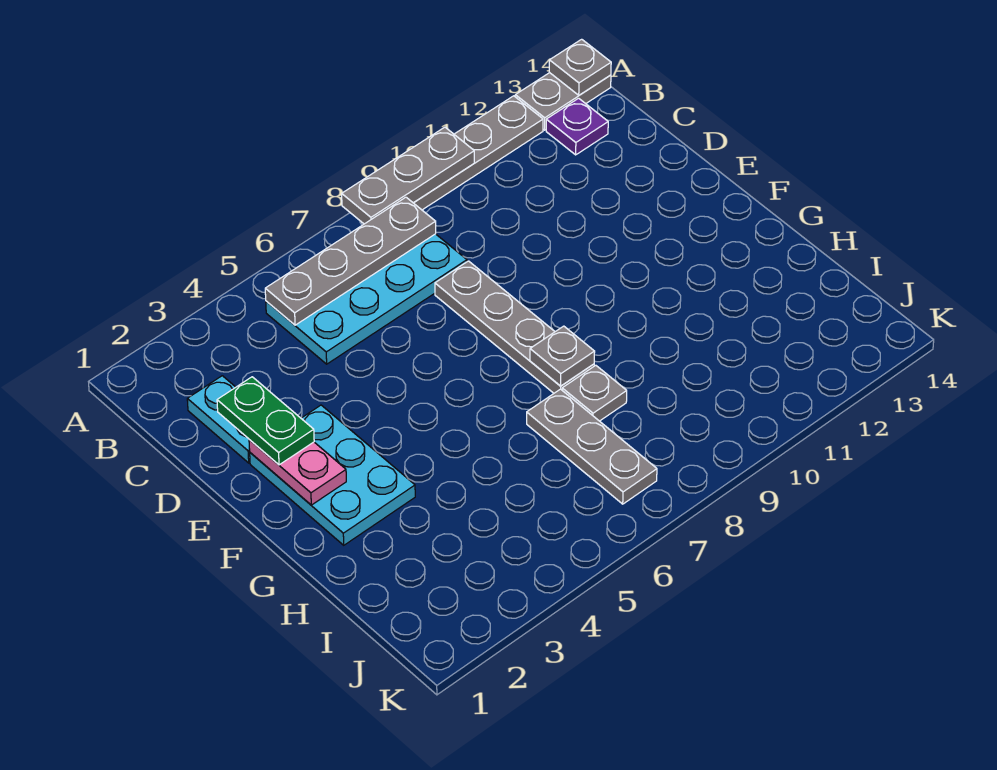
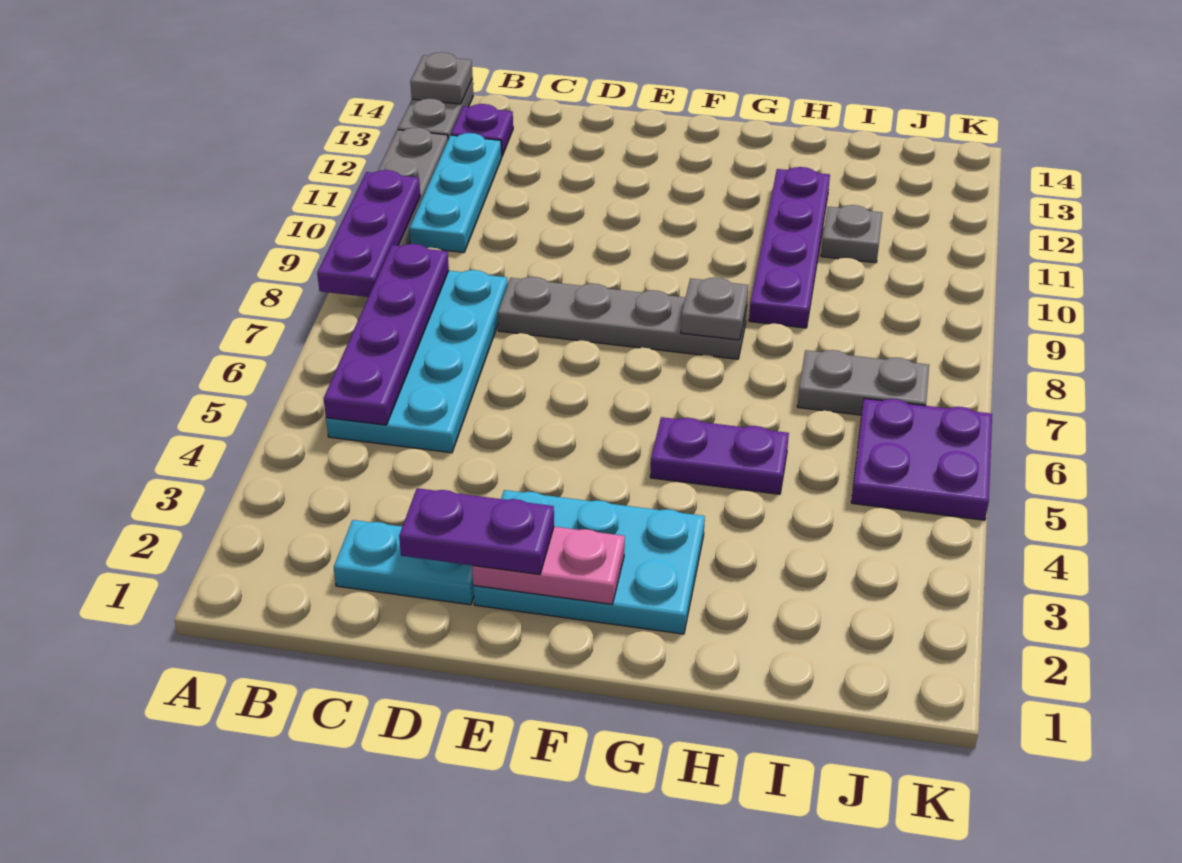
grey plate A8:A10 level 2 -> purple plate A8:A10 level 2
grey plate B5:B8 level 2 -> purple plate B5:B8 level 2
none -> cyan plate B10:B12 level 1
green plate D2:E2 level 3 -> purple plate D2:E2 level 3
none -> purple plate G5:H5 level 1
grey plate H7:J7 level 1 -> grey plate I7:J7 level 1
grey plate H8 level 1 -> grey plate I11 level 1
none -> purple plate H9:H12 level 1
none -> purple plate J5:K6 level 1

